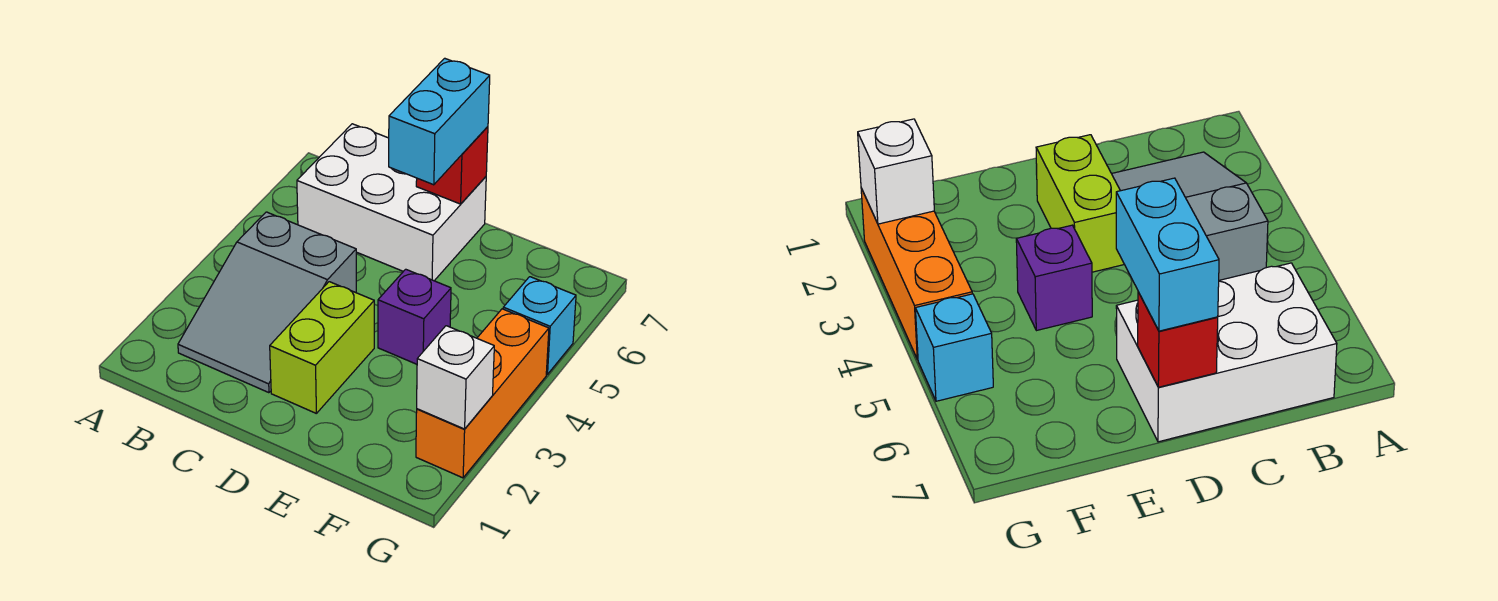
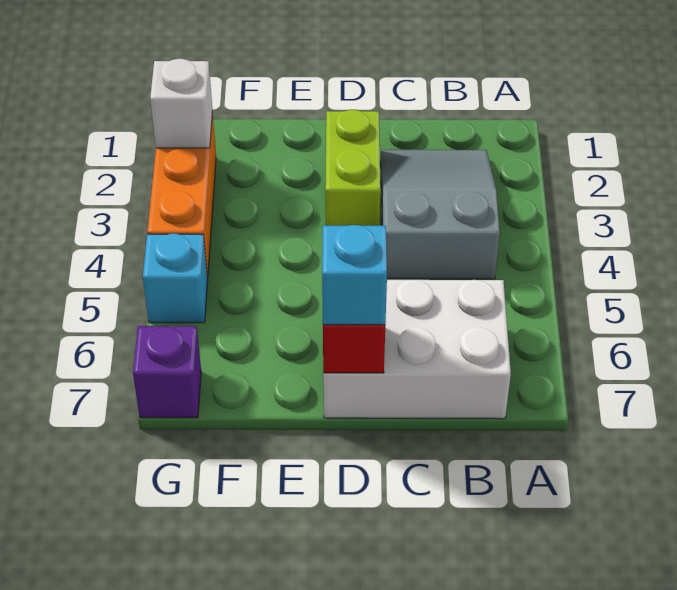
cyan brick D6:D7 level 3 -> cyan brick D7 level 3
purple brick E4 level 1 -> purple brick G7 level 1

